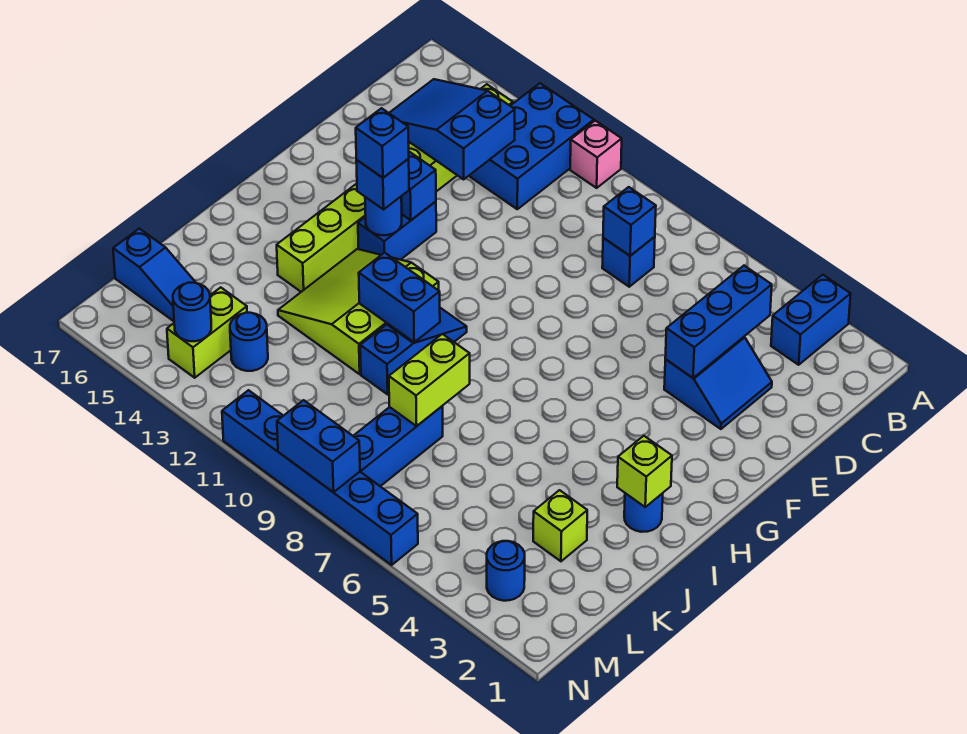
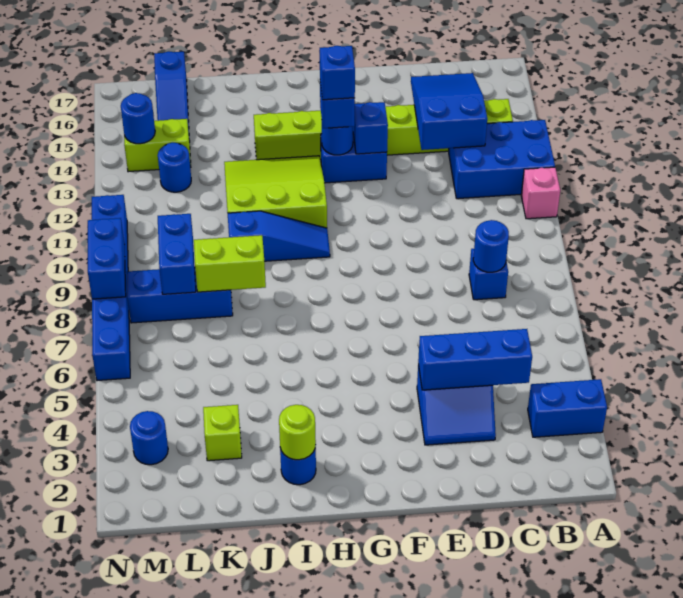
blue brick C8 level 2 -> blue round brick C8 level 2
lime brick I2 level 2 -> lime round brick I2 level 2
blue brick I10:I11 level 2 -> blue brick L8:L9 level 2

